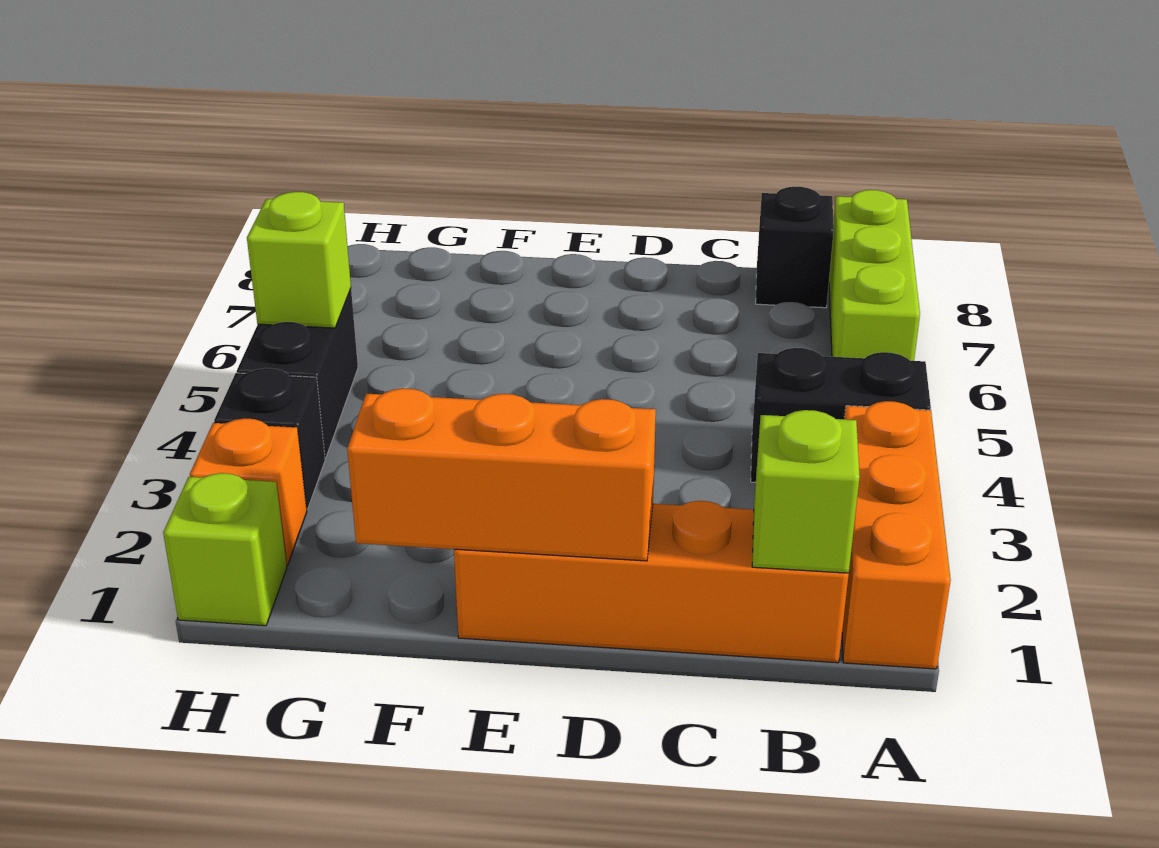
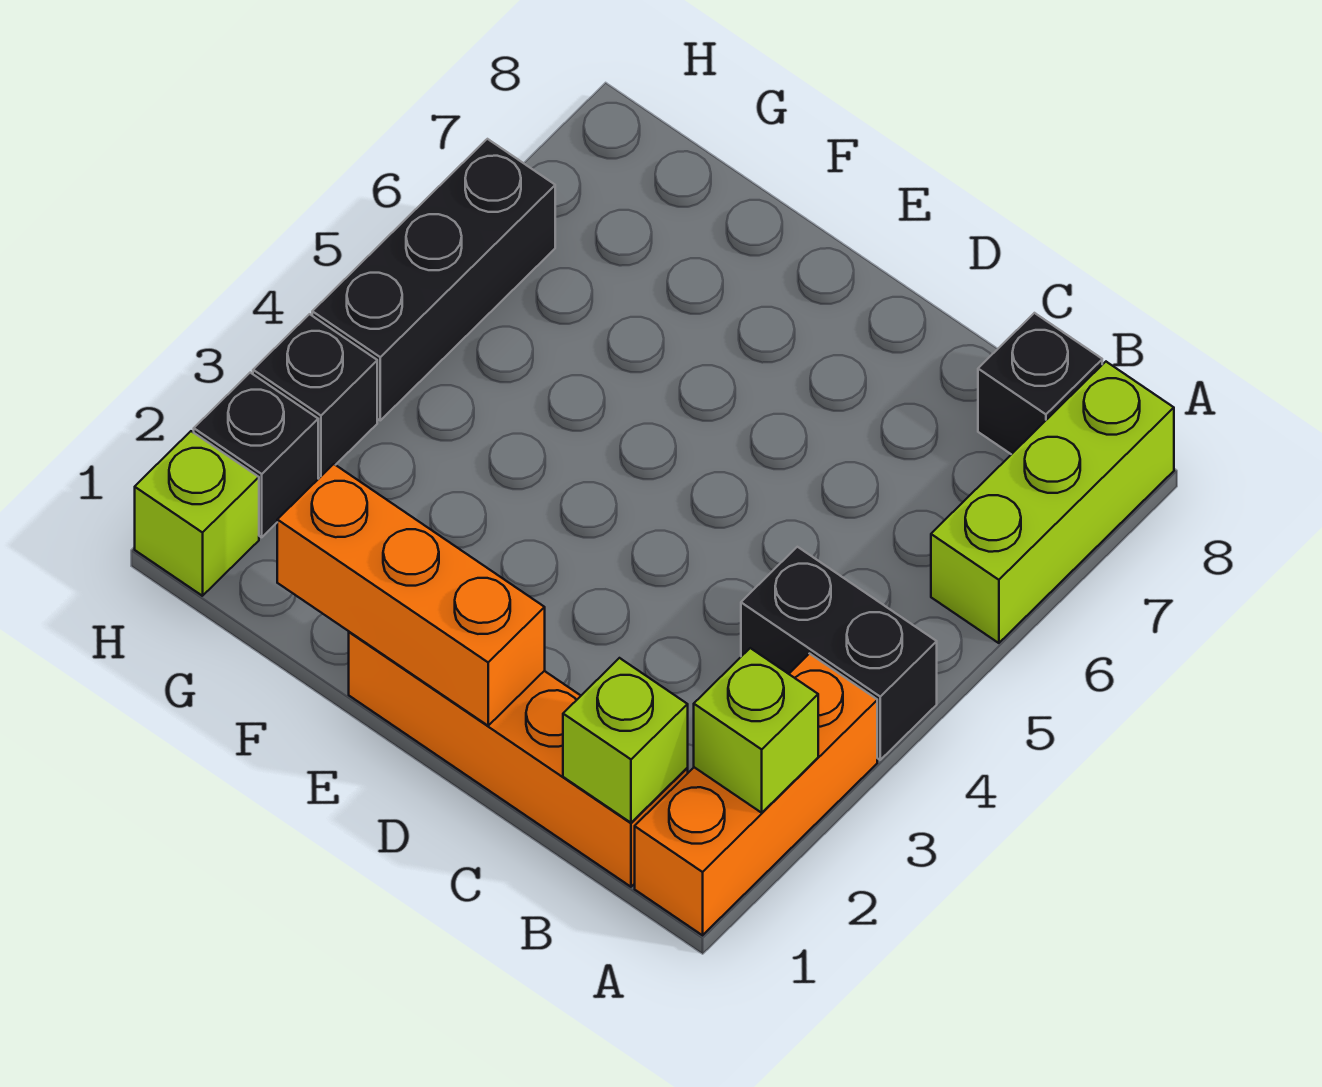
orange brick H2 level 1 -> black brick H2 level 1
black brick H4:H5 level 1 -> black brick H4:H6 level 1
lime brick H5 level 2 -> lime brick A2 level 2

